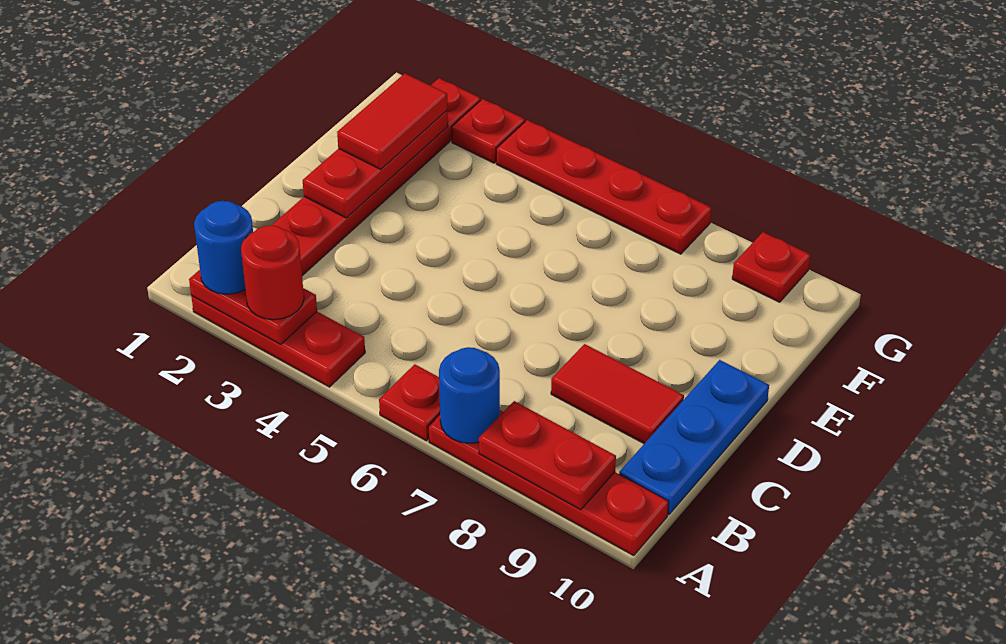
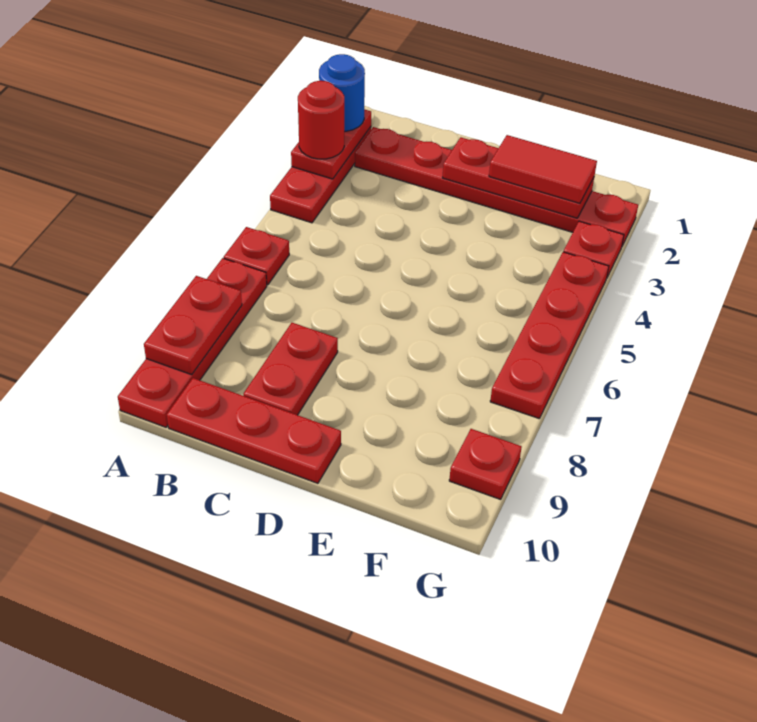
blue round brick A7 level 2 -> none
blue plate B10:D10 level 1 -> red plate B10:D10 level 1
red tile C8:C9 level 1 -> red plate C8:C9 level 1

